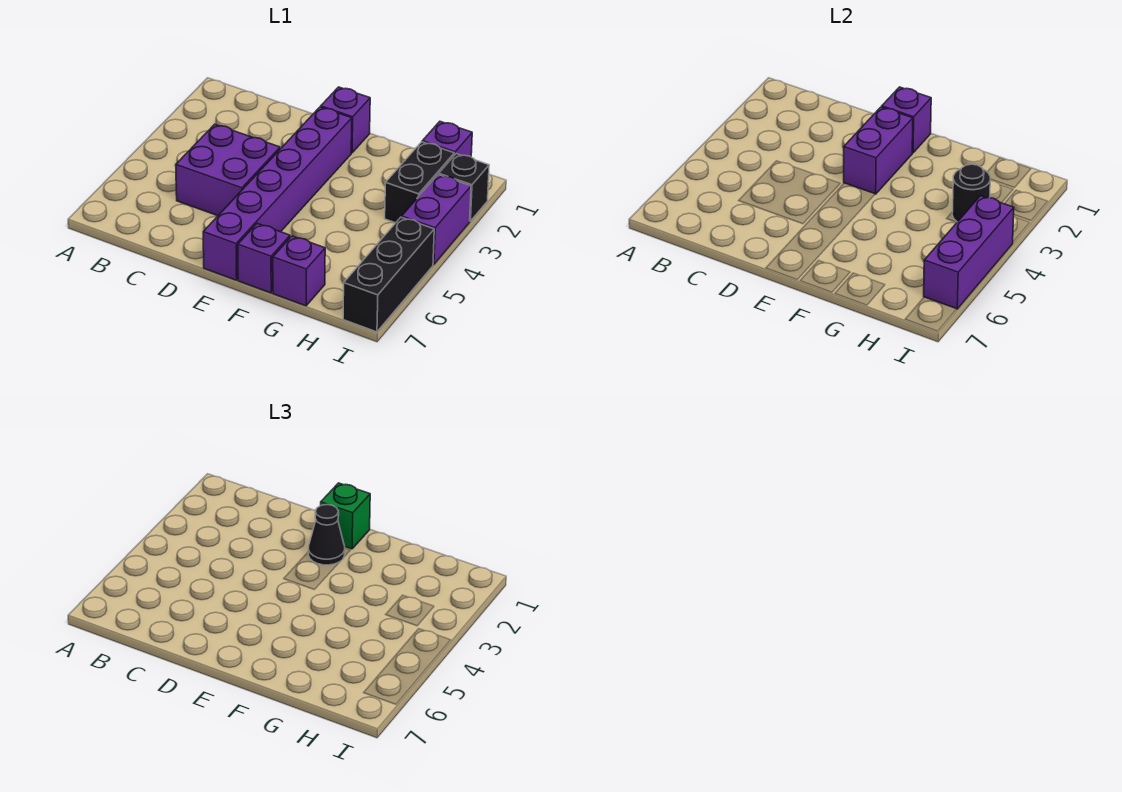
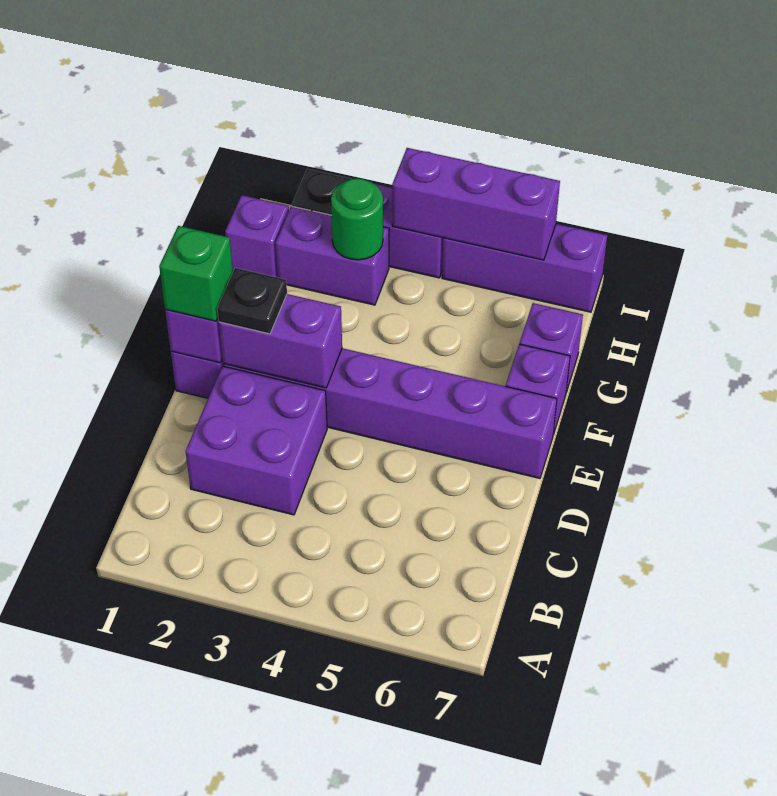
purple brick C4:D5 level 1 -> purple brick C2:D3 level 1
black cone E2 level 3 -> black plate E2 level 3
black brick H2:H3 level 1 -> purple brick H2:H3 level 1
black round brick H3 level 2 -> green round brick H3 level 2
black brick I5:I7 level 1 -> purple brick I5:I7 level 1

